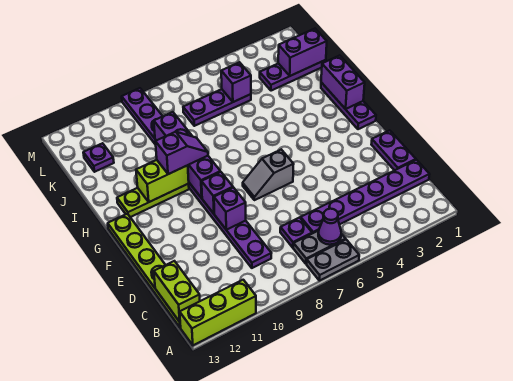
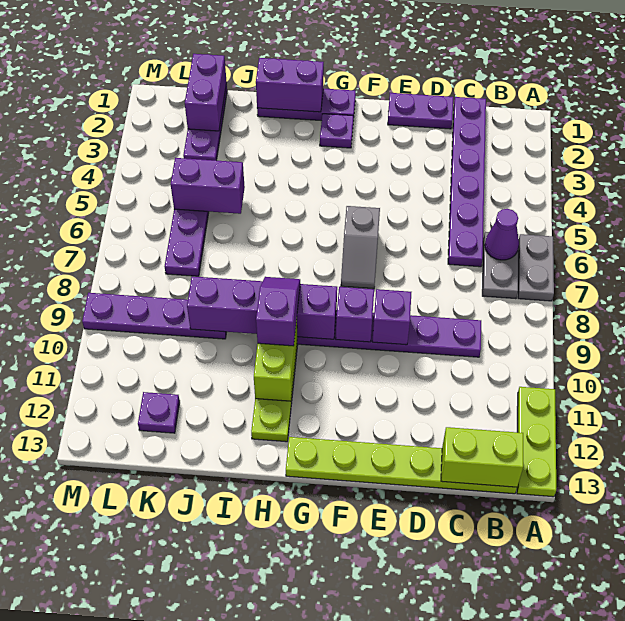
lime brick A11:A13 level 1 -> lime plate A11:A13 level 1
purple plate C7 level 1 -> purple plate G2 level 1
purple brick K5 level 2 -> purple brick J5:K5 level 2

